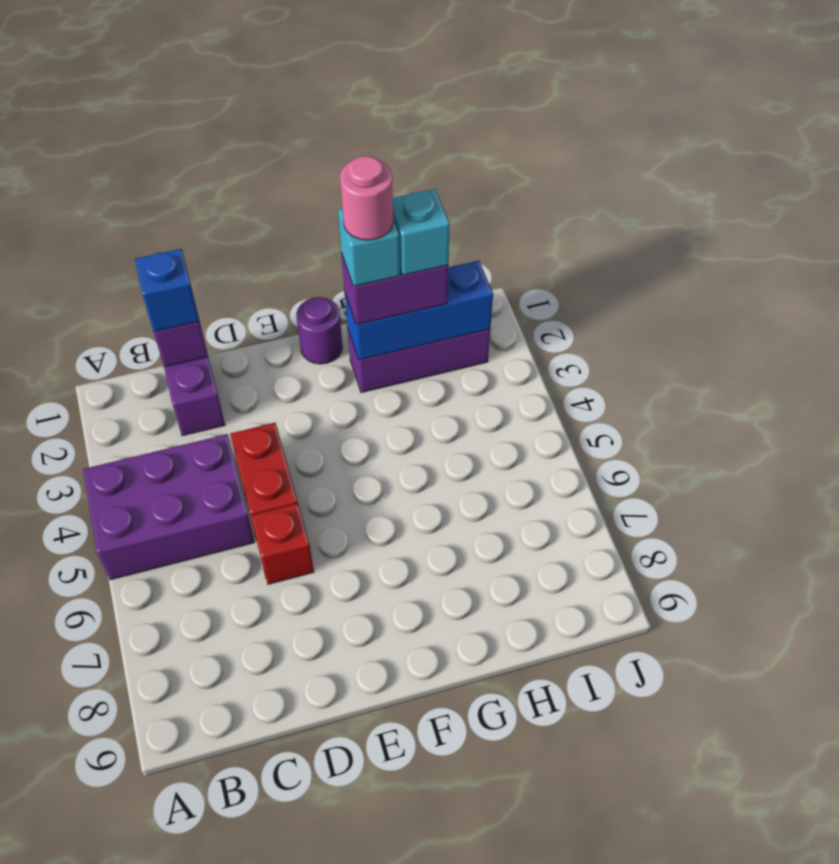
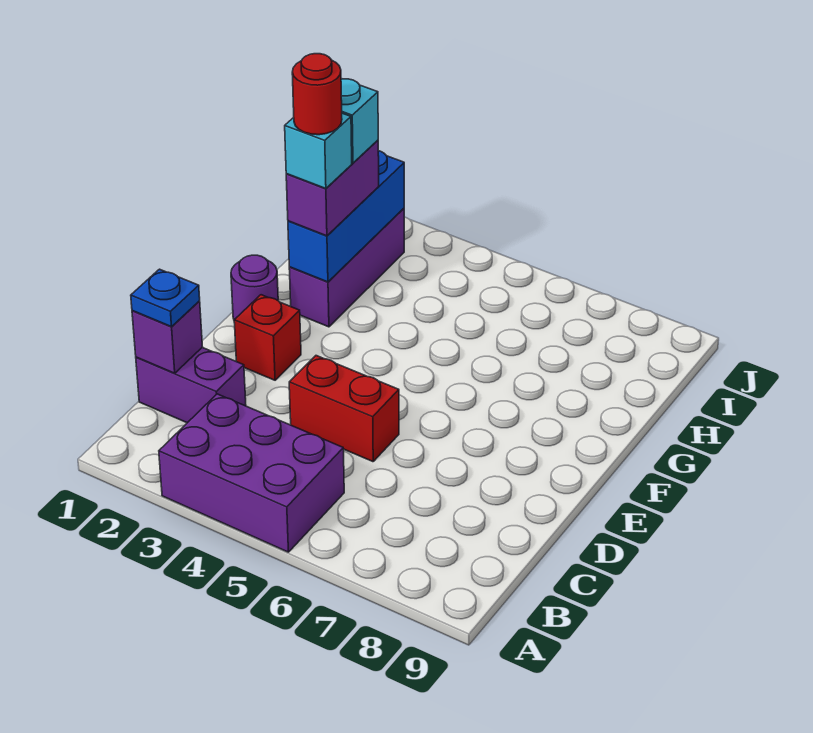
purple brick A4:C5 level 1 -> purple brick A3:B5 level 1
blue brick C1 level 3 -> blue plate C1 level 3
red brick D6 level 1 -> red brick E2 level 1
pink round brick G2 level 5 -> red round brick G2 level 5

